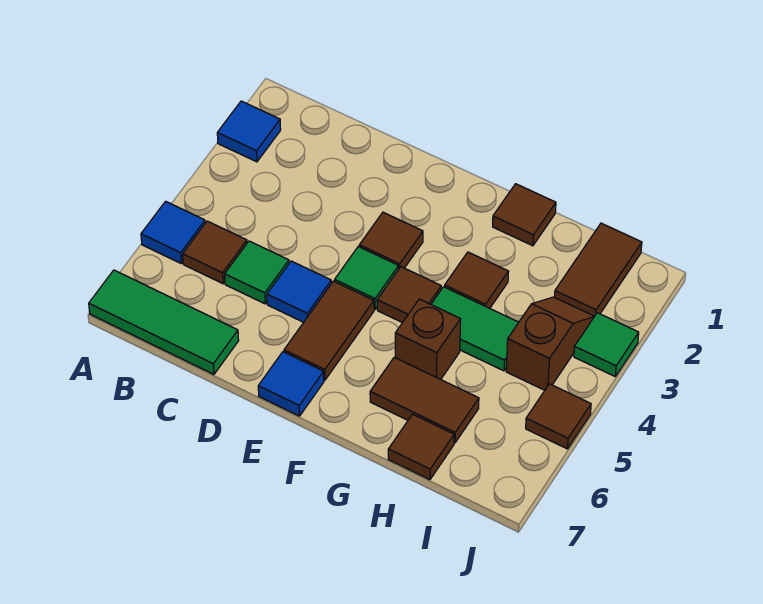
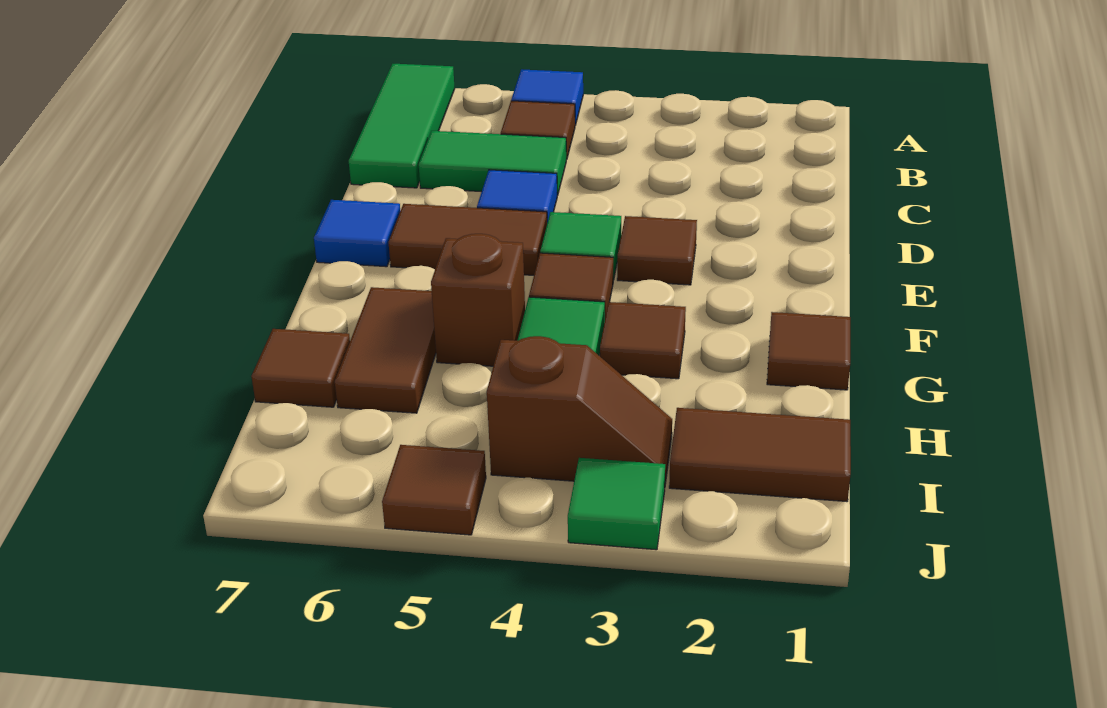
blue tile A2 level 1 -> none
green tile C5 level 1 -> green tile C5:C6 level 1

